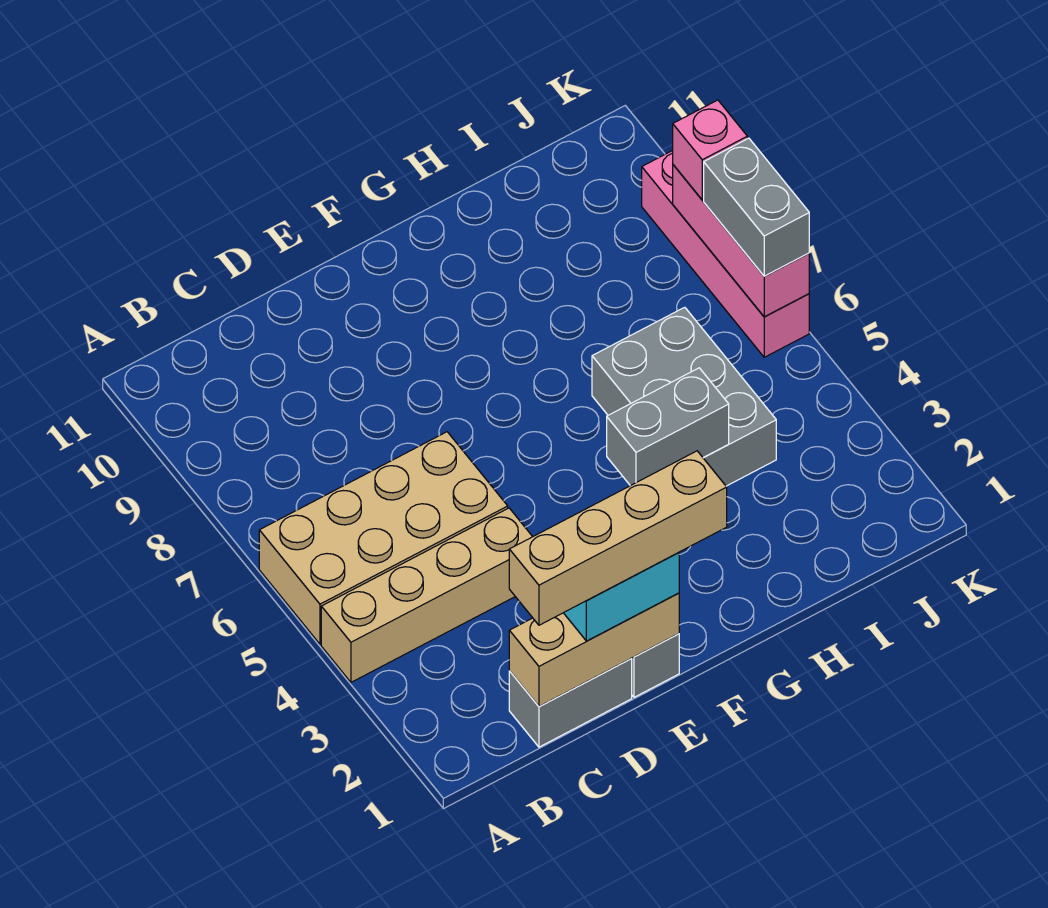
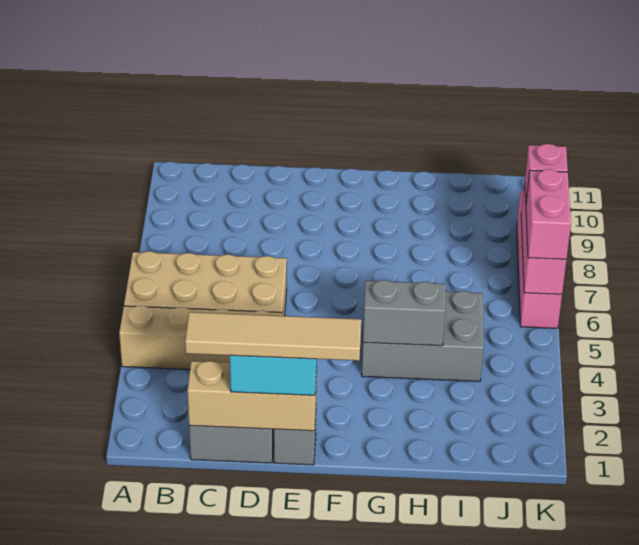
tan brick C1:F1 level 4 -> tan tile C1:F1 level 4
grey brick H4:I6 level 1 -> grey brick G4:I5 level 1
grey brick K6:K7 level 3 -> pink brick K6:K7 level 3

